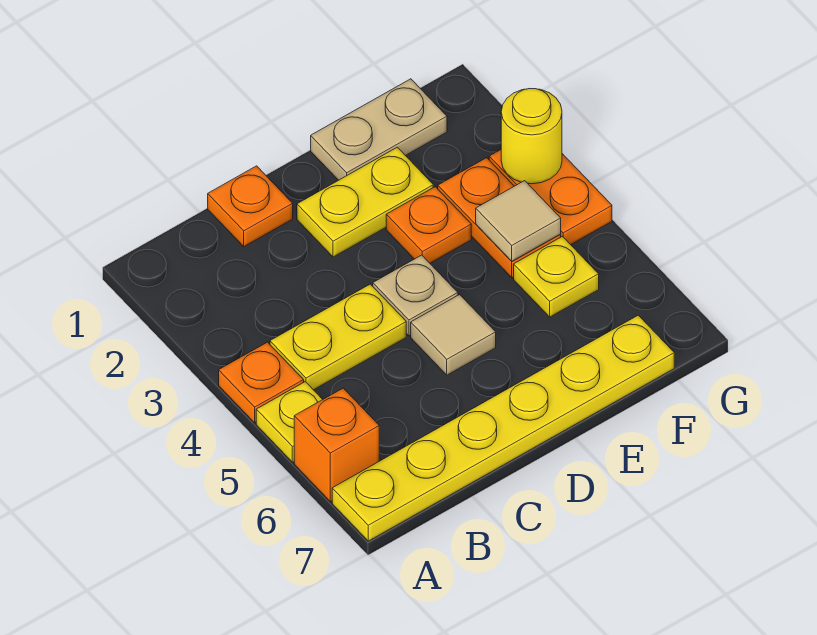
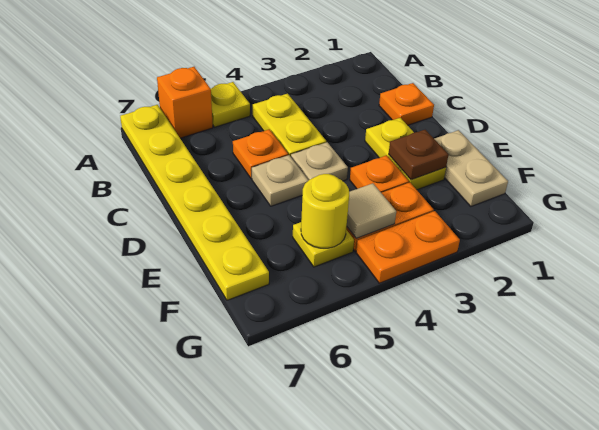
orange plate A4 level 1 -> orange plate C5 level 1
tan tile D5 level 1 -> tan plate D5 level 1
none -> brown plate E2 level 2
yellow round brick G3 level 2 -> yellow round brick F5 level 2

